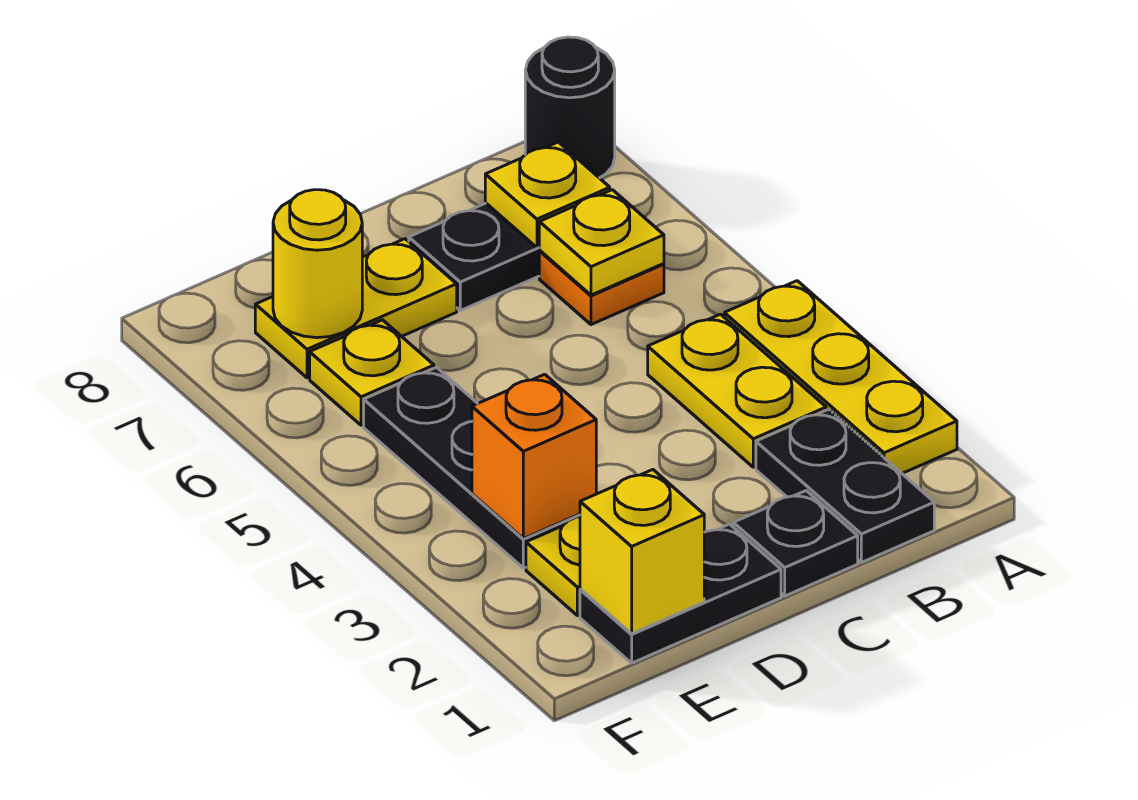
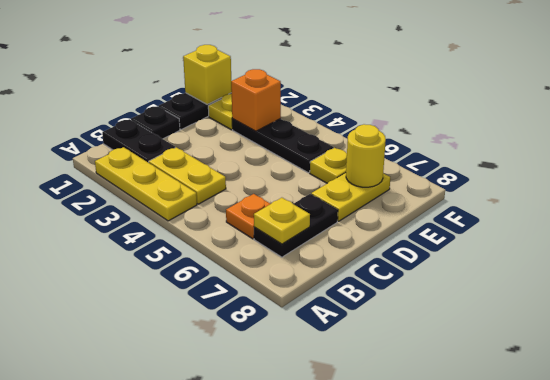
black round brick A8 level 1 -> none
yellow plate B6 level 2 -> none

